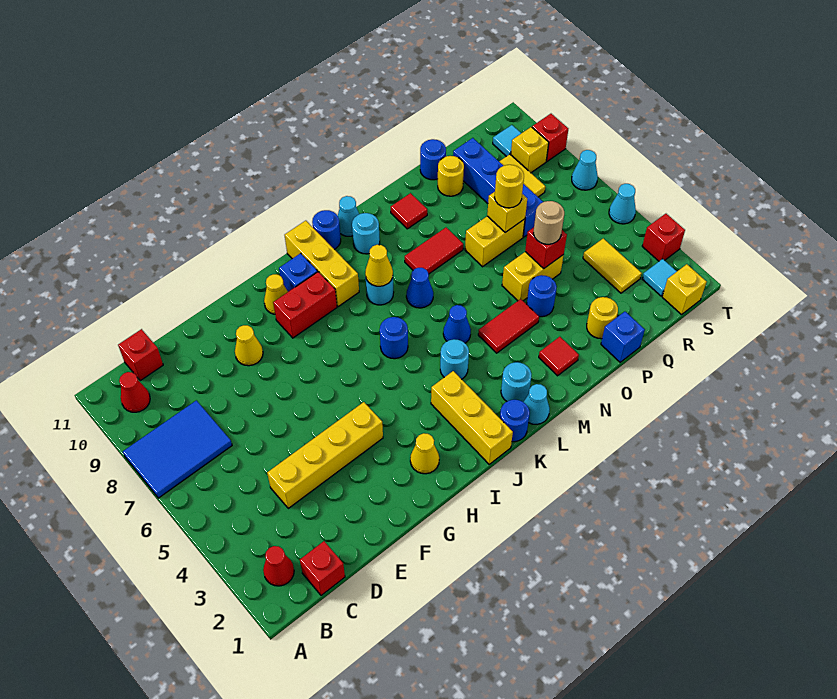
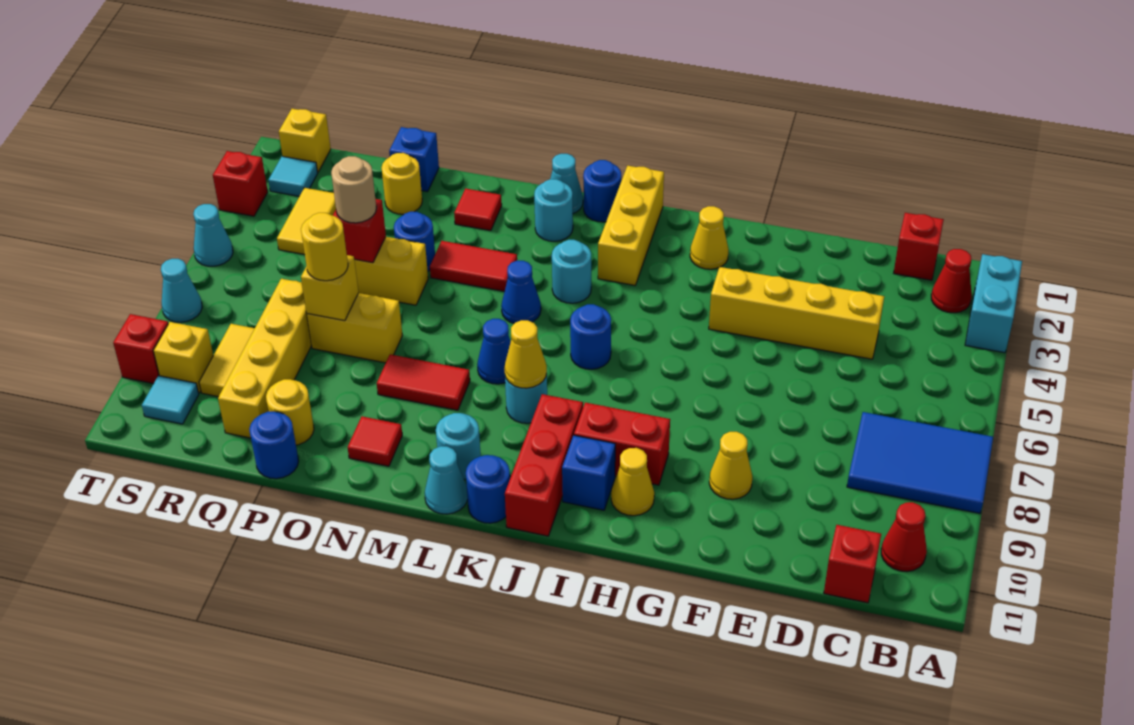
none -> cyan brick A2:A3 level 1
yellow brick J9:J11 level 1 -> red brick J9:J11 level 1
blue brick Q7:Q10 level 1 -> yellow brick Q7:Q10 level 1

